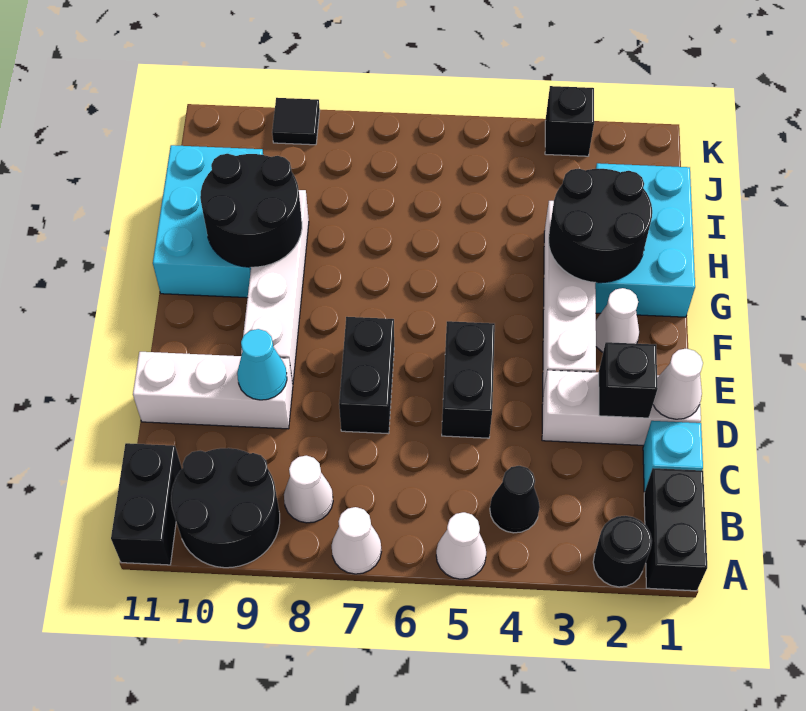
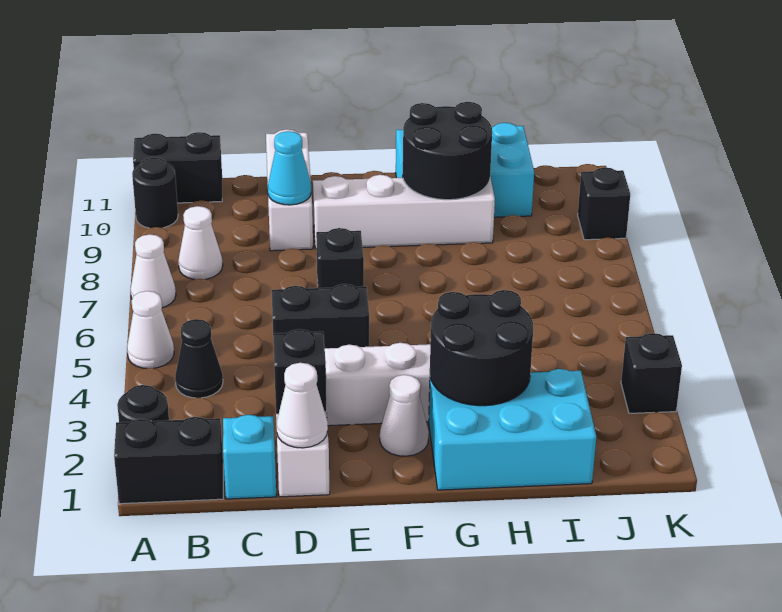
black round brick A9:B10 level 1 -> black round brick A10 level 1
black brick D7:E7 level 1 -> black brick E7 level 1
black tile K9 level 1 -> black brick K9 level 1

